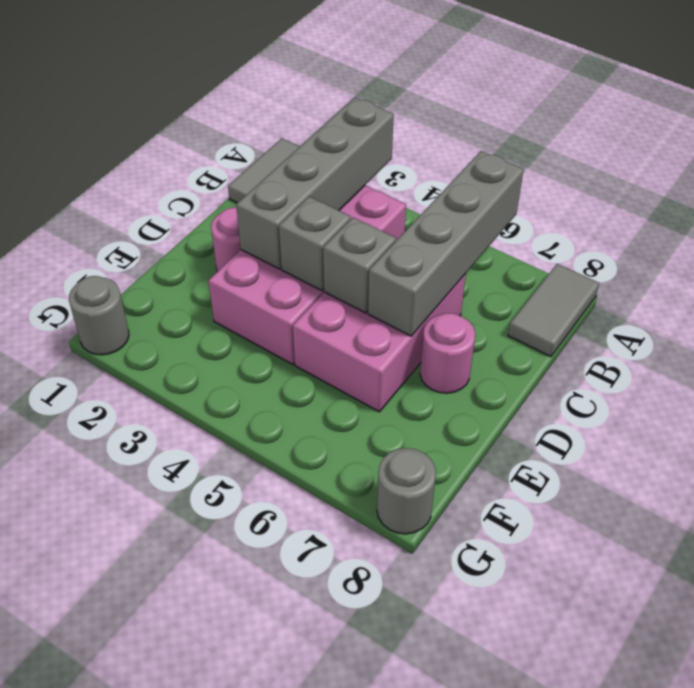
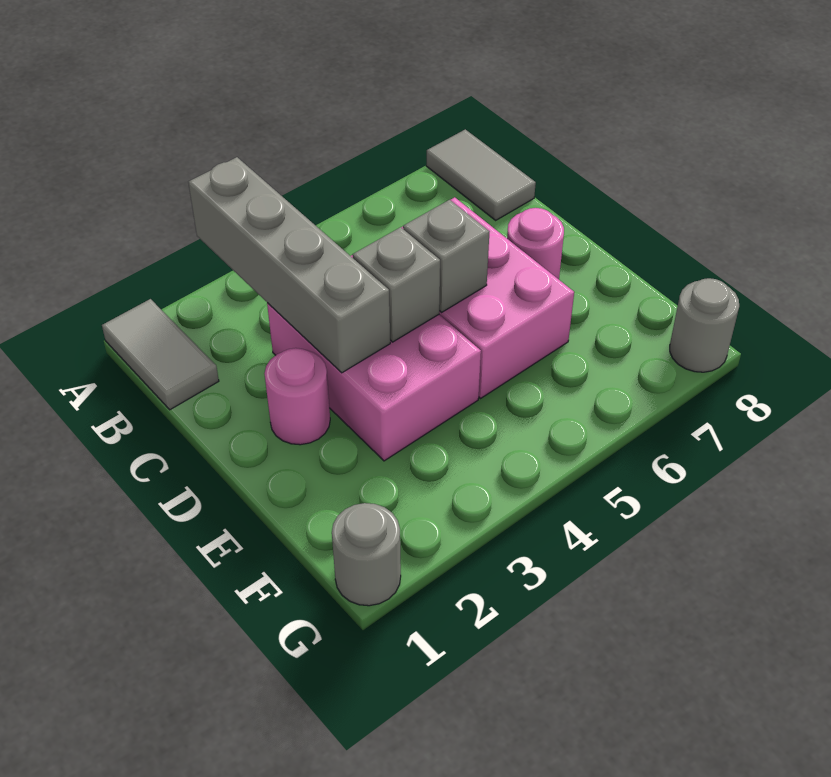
grey brick A6:D6 level 2 -> none
pink brick B3:E4 level 1 -> pink brick C3:E4 level 1

